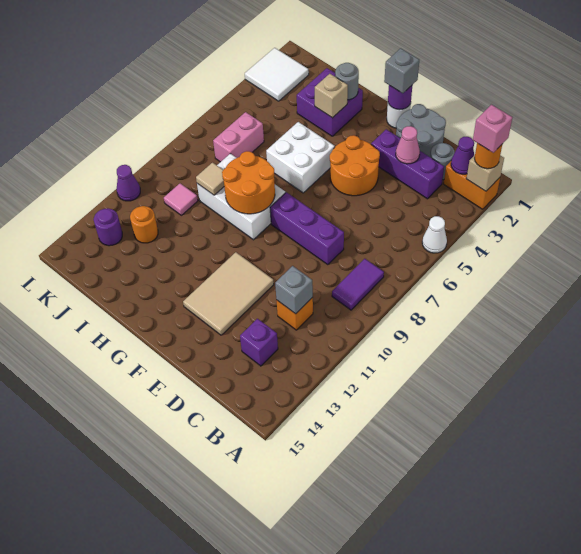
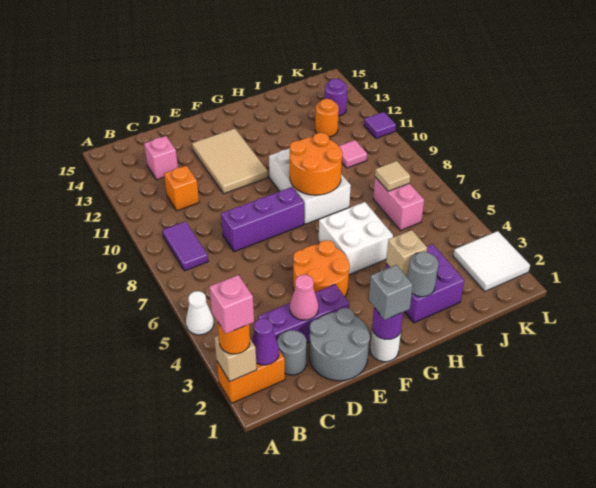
grey brick C11 level 2 -> none
purple brick C13 level 1 -> pink brick C13 level 1
white brick G8:I9 level 1 -> white brick G8:H10 level 1
tan tile I9 level 2 -> tan tile J7 level 2
purple cone L11 level 1 -> purple tile L11 level 1

